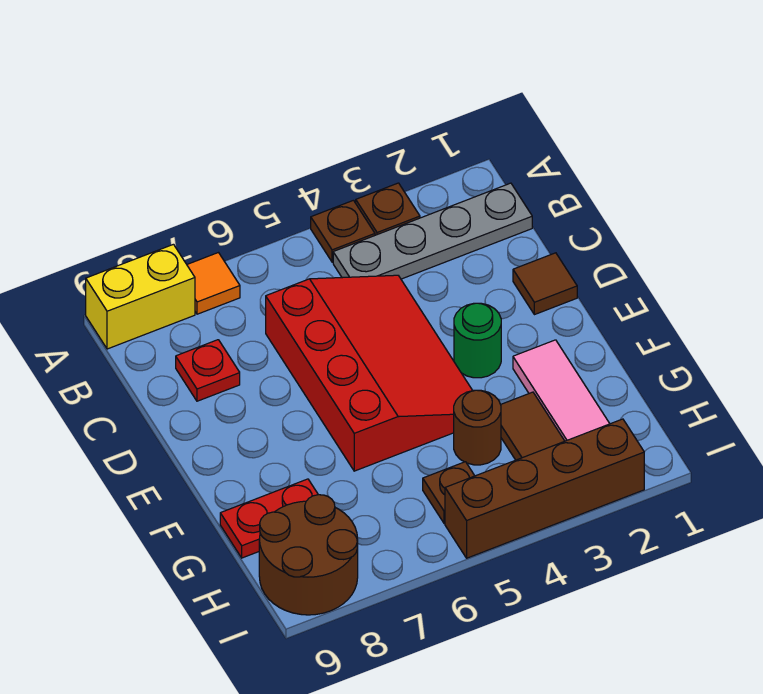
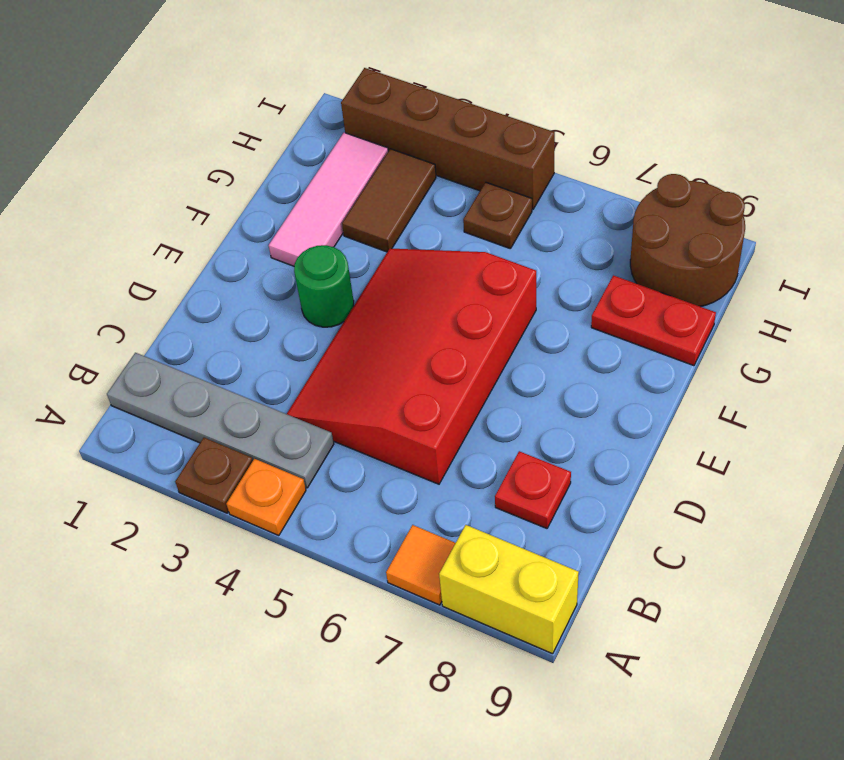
brown plate A4 level 1 -> orange plate A4 level 1
brown tile D1 level 1 -> none
brown round brick G4 level 1 -> none

